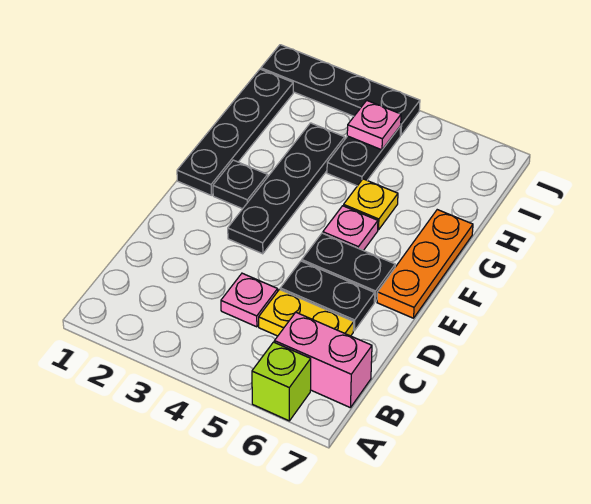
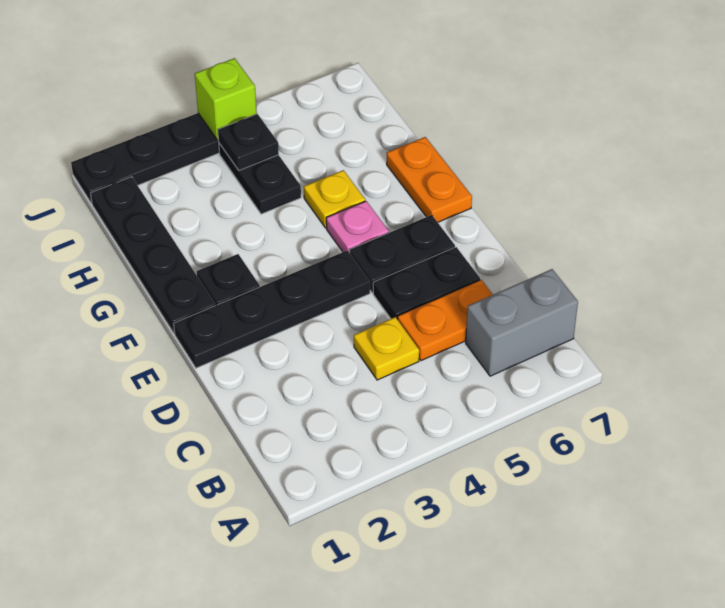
lime brick A6 level 1 -> lime brick J4 level 2
pink brick B6:B7 level 1 -> grey brick B6:B7 level 1
pink plate C4 level 1 -> yellow plate C4 level 1
yellow plate C5:C6 level 1 -> orange plate C5:C6 level 1
black plate E3:H3 level 1 -> black plate E1:E4 level 1
orange plate E7:G7 level 1 -> orange plate F7:G7 level 1
pink plate I4 level 2 -> black plate I4 level 2

